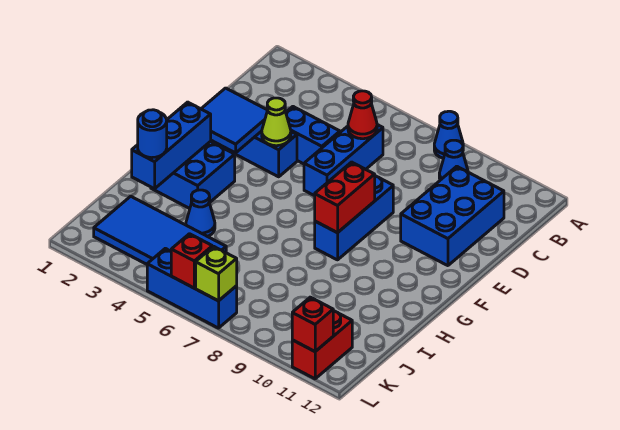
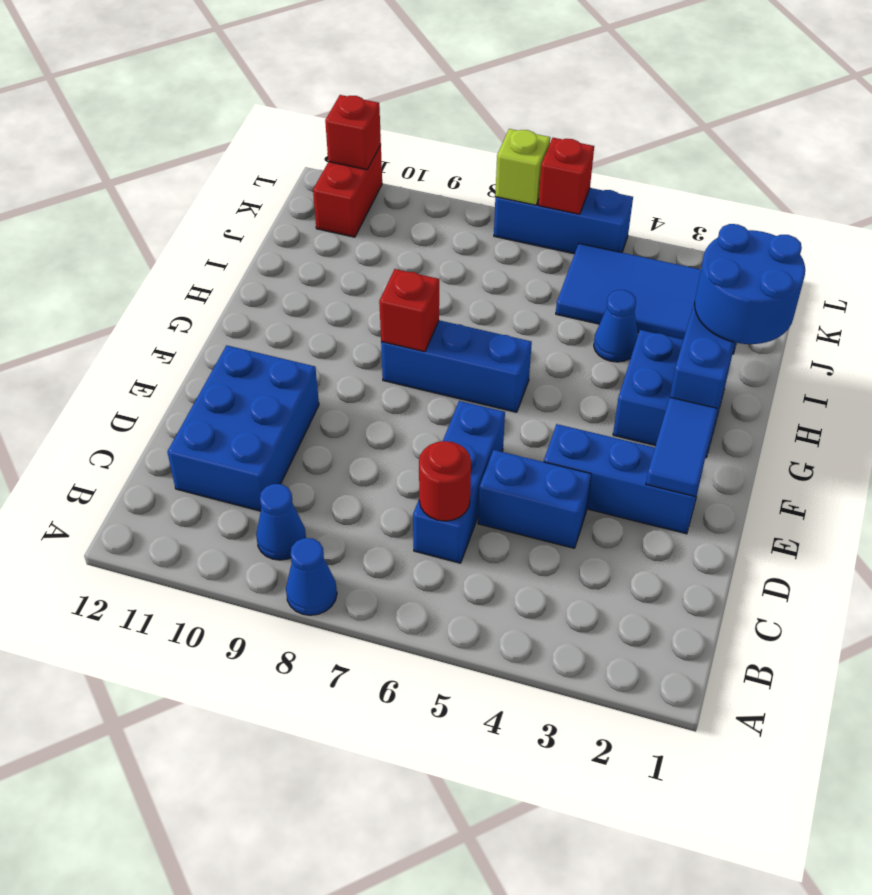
red cone C6 level 2 -> red round brick C6 level 2
blue tile E2:F3 level 2 -> blue tile E2:F2 level 2
lime cone E4 level 2 -> none
blue brick E8:G8 level 1 -> blue brick G6:G8 level 1
red brick F8:G8 level 2 -> red brick G8 level 2
blue round brick I2 level 3 -> blue round brick H1:I2 level 3

